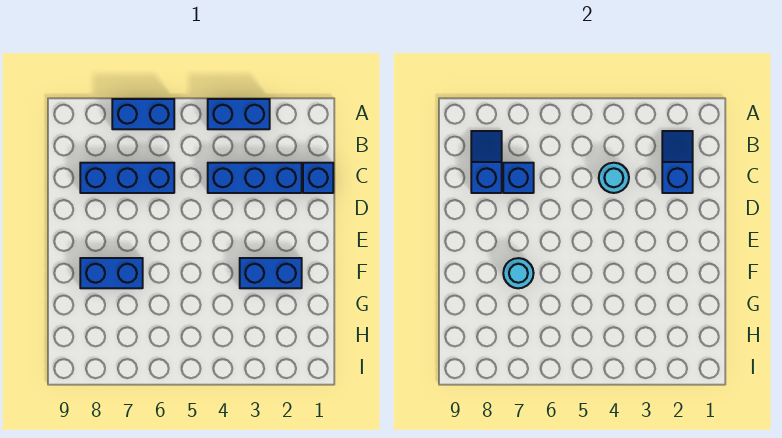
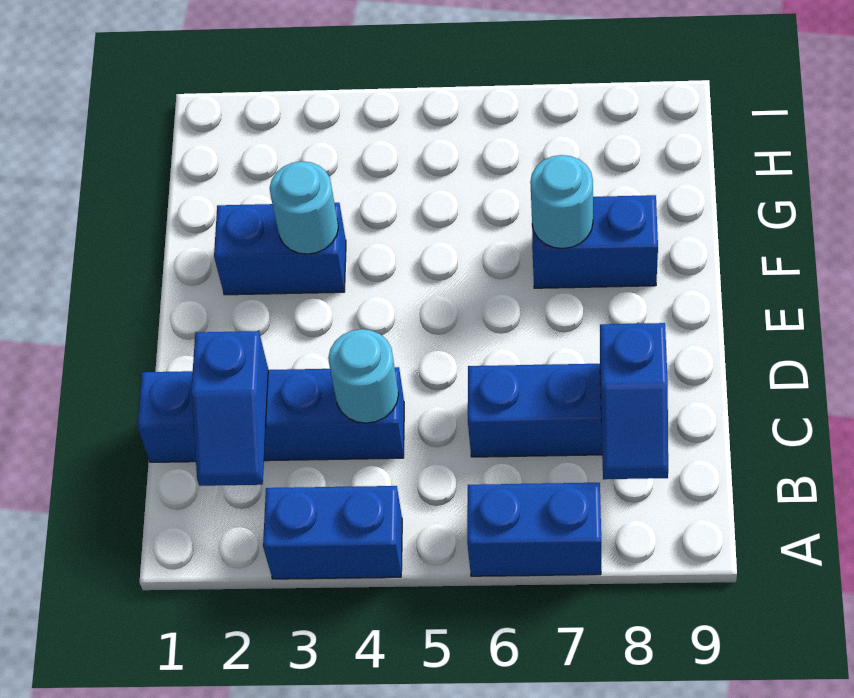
blue brick C7 level 2 -> none
none -> cyan round brick F3 level 2

